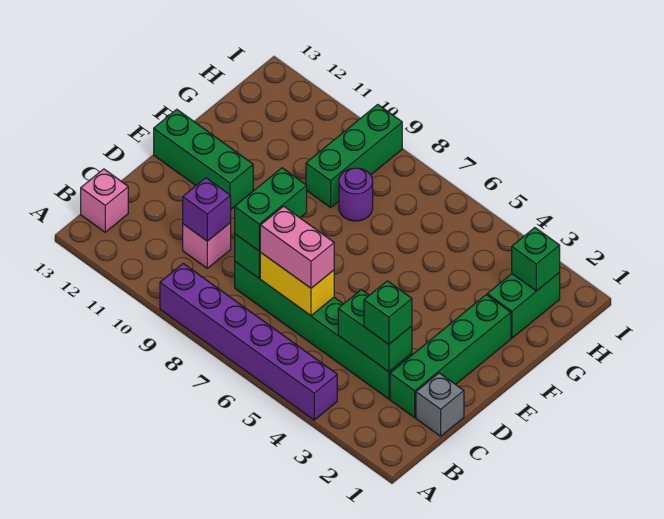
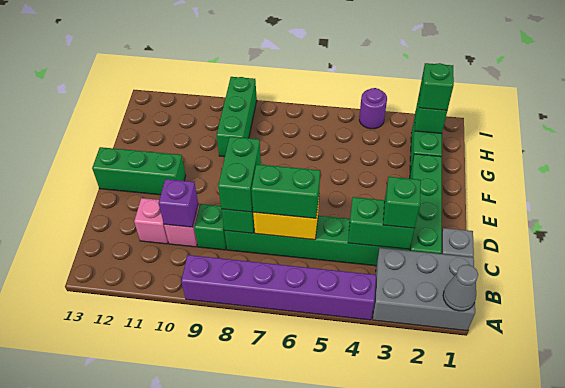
none -> grey brick A1:B3 level 1
none -> grey cone A1 level 2
pink brick B13 level 1 -> pink brick C11 level 1
pink brick C6:C7 level 3 -> green brick C6:C7 level 3
none -> green brick C9 level 1
purple round brick G8 level 1 -> purple round brick I4 level 1
none -> green brick H2 level 3

